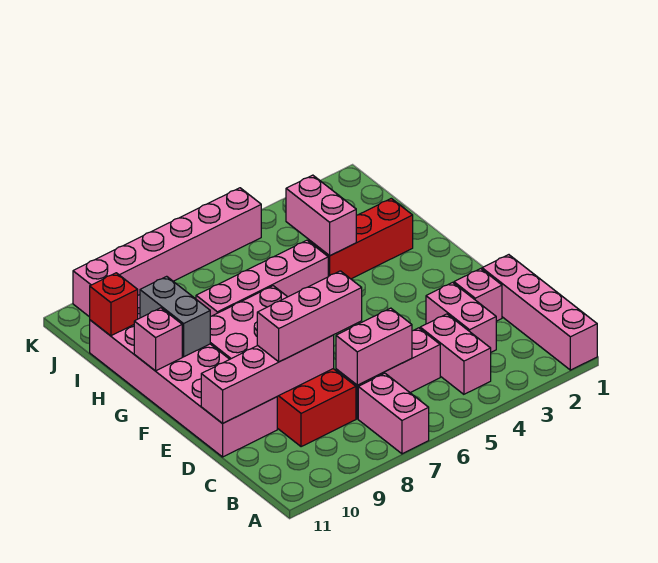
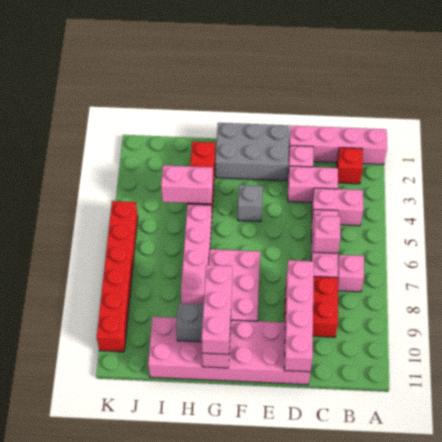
pink brick A7:B7 level 1 -> pink brick B7 level 1
pink brick C6:C7 level 2 -> pink brick C6 level 2
pink brick D7:D9 level 3 -> pink brick G9:G11 level 3
none -> grey brick E1:G2 level 1
none -> grey brick F4 level 1
red brick I11 level 2 -> red brick B2 level 1
pink brick K5:K10 level 1 -> red brick K5:K10 level 1

